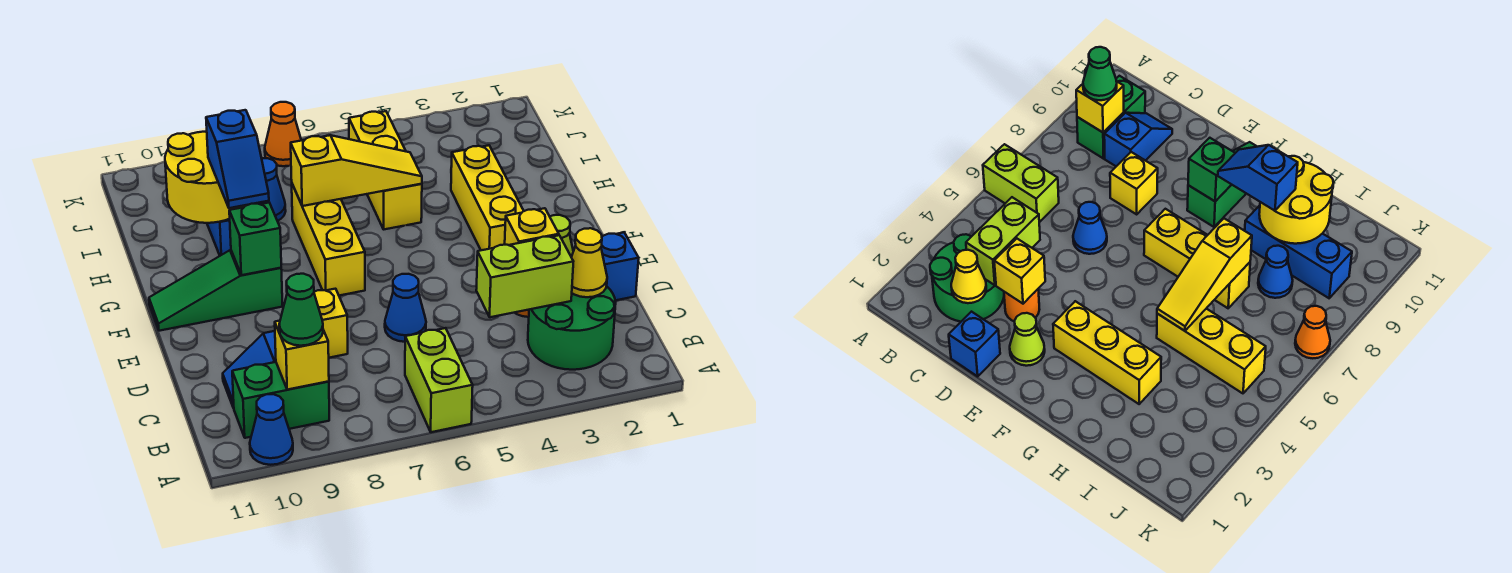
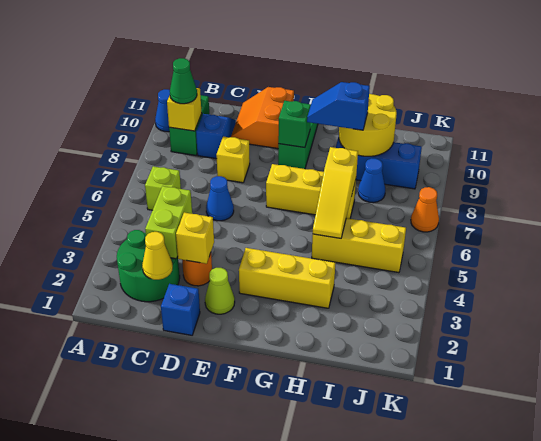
lime brick A6:B6 level 1 -> lime brick B6 level 1
none -> orange slope D10:E11 level 1 top E

